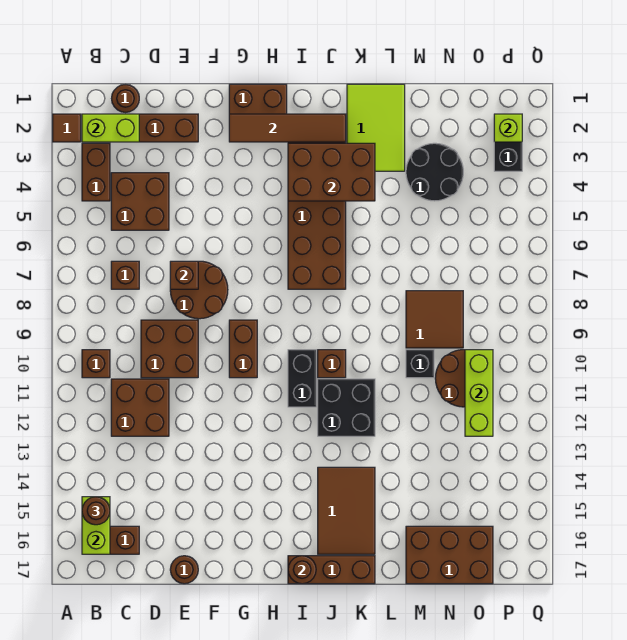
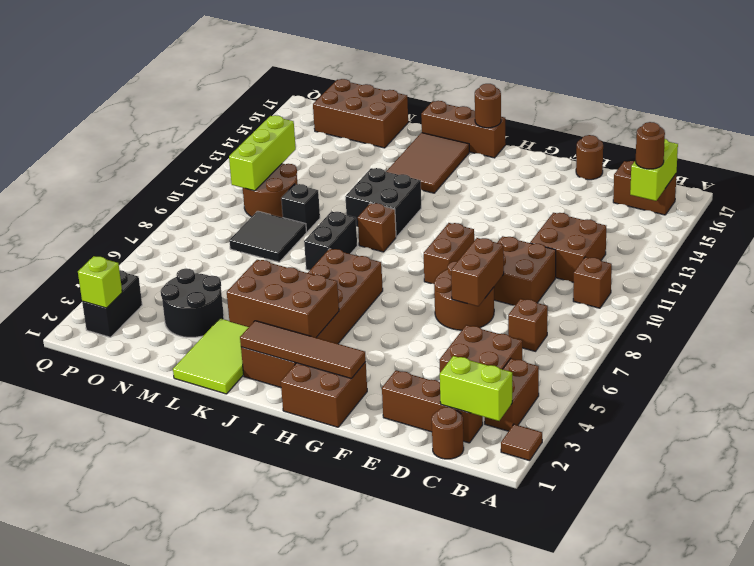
brown brick E7 level 2 -> brown brick E7:E8 level 2
black brick I10:I11 level 1 -> black brick K8:K9 level 1
brown tile M8:N9 level 1 -> black tile M8:N9 level 1

